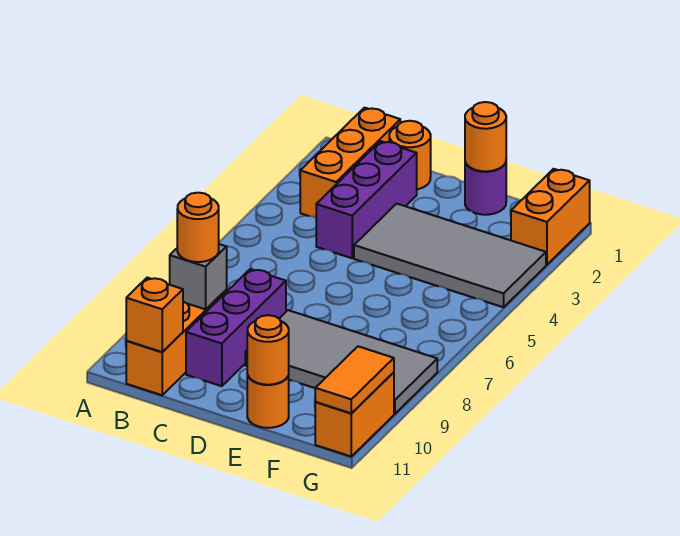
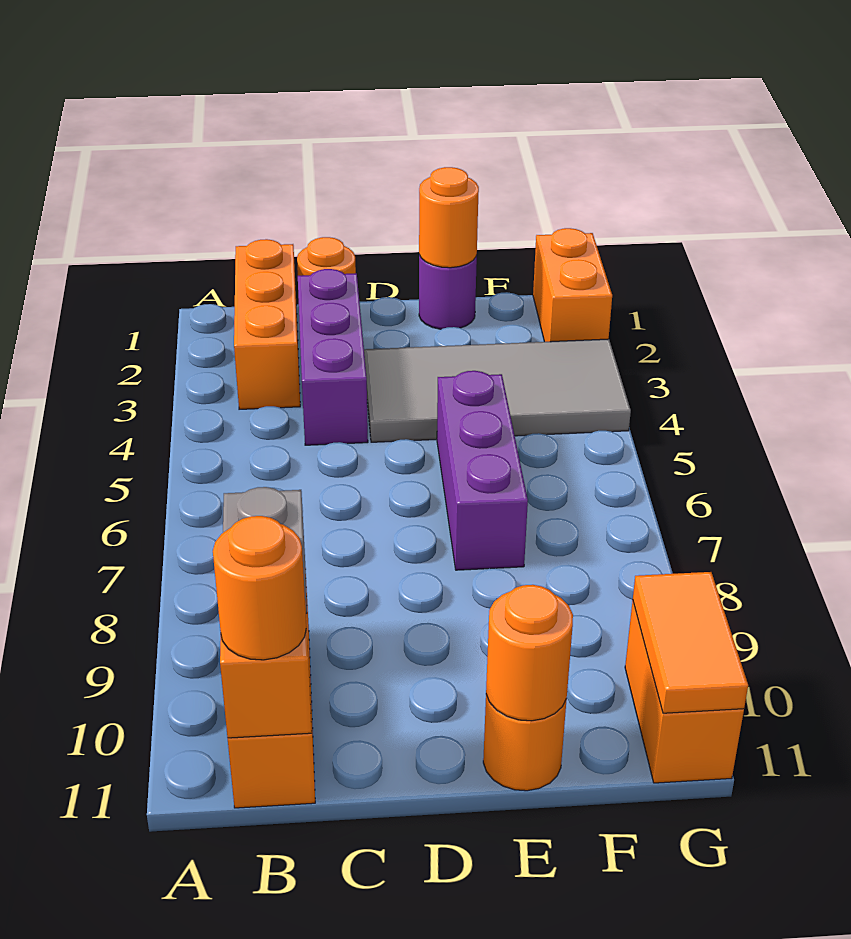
orange round brick B9 level 3 -> orange round brick B11 level 3
purple brick C8:C10 level 1 -> purple brick E5:E7 level 1
grey tile D8:G9 level 1 -> none

